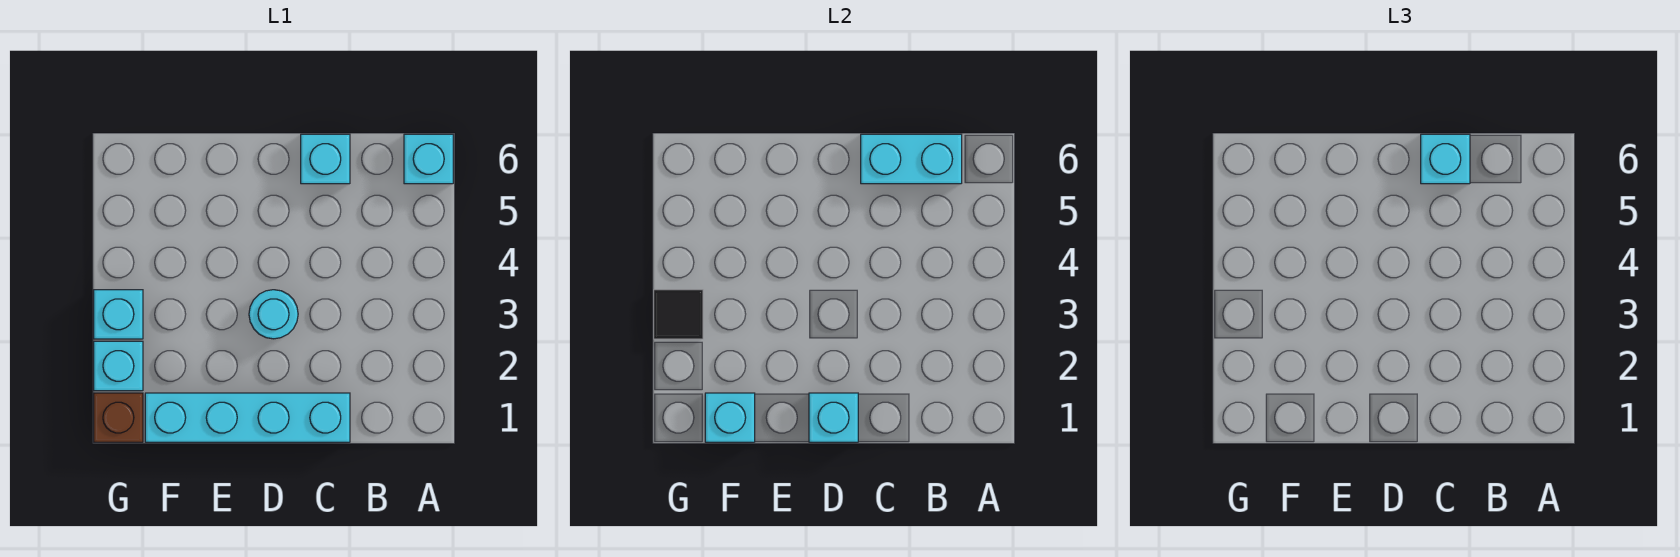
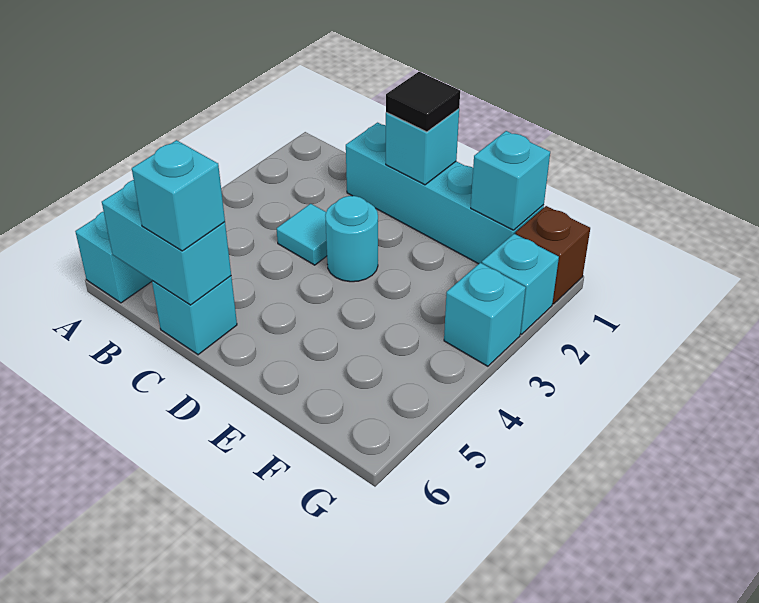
none -> cyan tile C3 level 1
black tile G3 level 2 -> black tile D1 level 3

